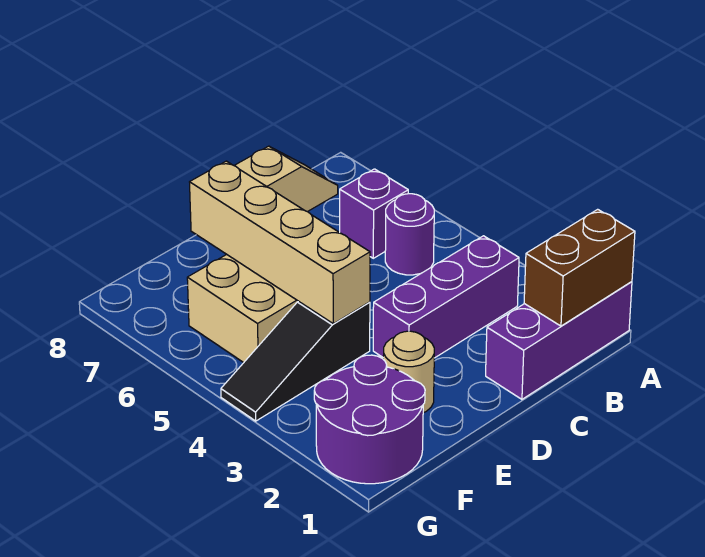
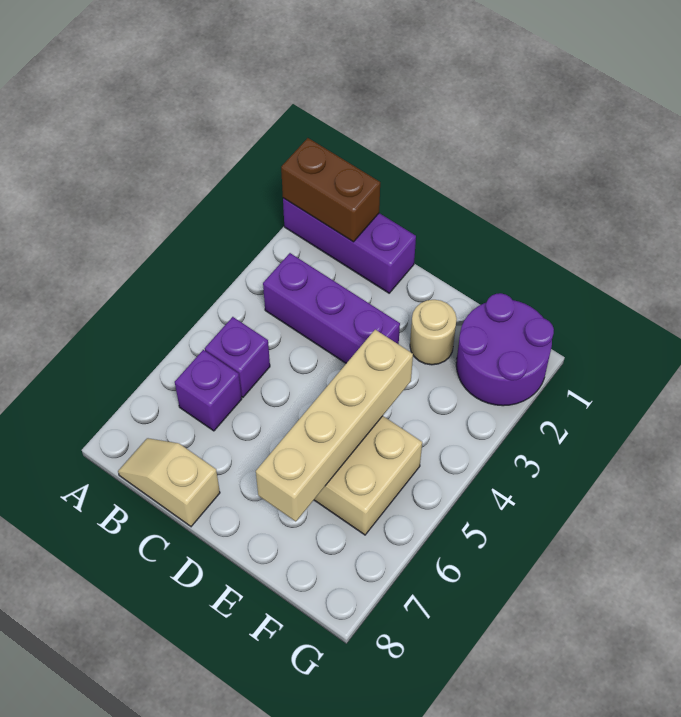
purple round brick B5 level 1 -> purple brick B5 level 1
black slope E4:G4 level 1 top E -> none

